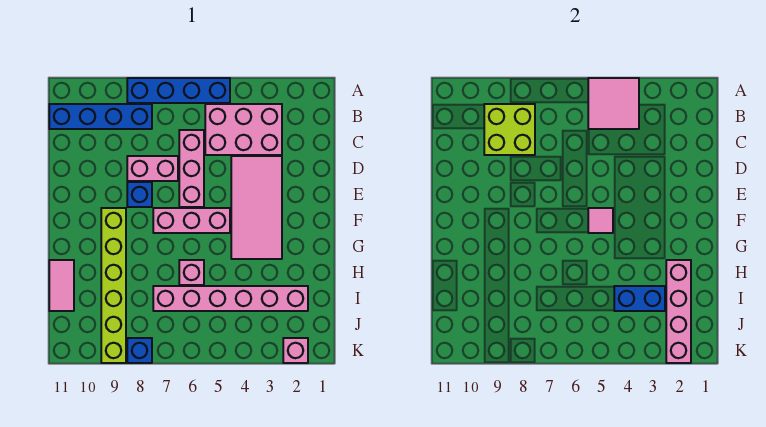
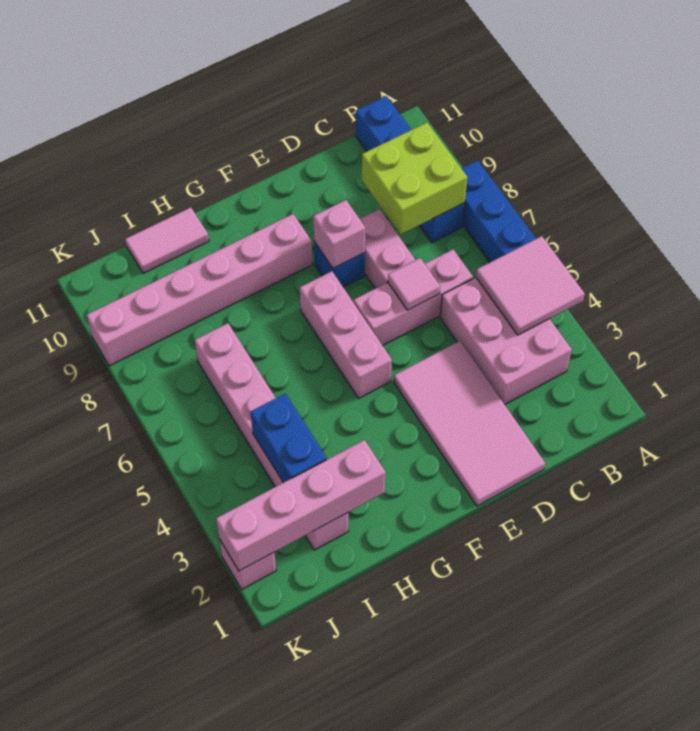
pink tile D3:G4 level 1 -> pink tile D1:E4 level 1
pink tile F5 level 2 -> pink tile D6 level 2
lime brick F9:K9 level 1 -> pink brick F9:K9 level 1
pink brick H6 level 1 -> pink brick E8 level 2
blue brick K8 level 1 -> none

